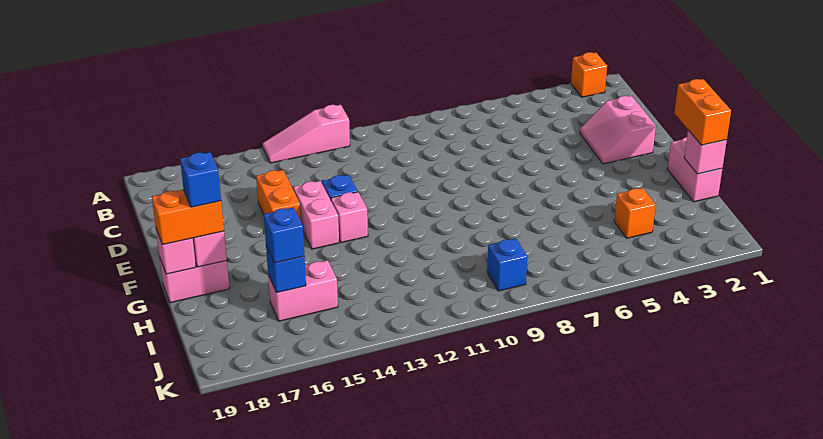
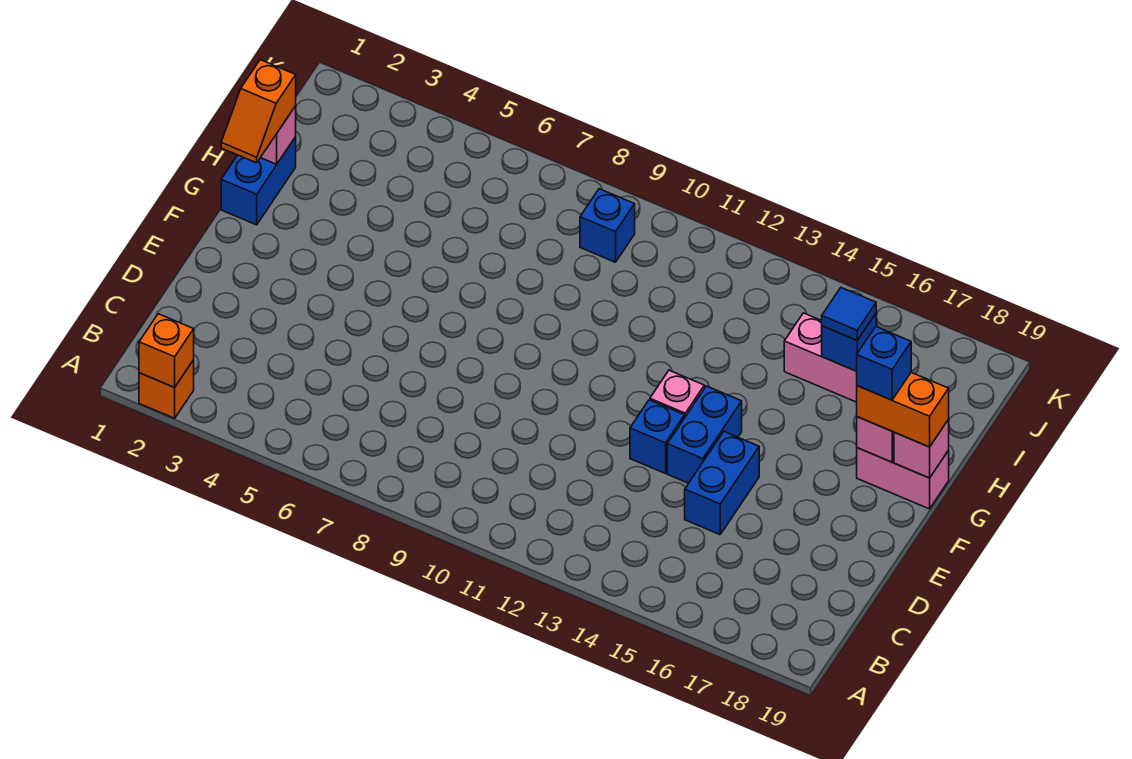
pink slope A12:A14 level 1 top 12 -> none
pink slope D2:E3 level 1 top 2 -> none
orange brick D15:E15 level 1 -> blue brick D15:E15 level 1
pink brick E14:F14 level 1 -> blue brick E14:F14 level 1
pink brick G1:H1 level 1 -> blue brick G1:H1 level 1
orange brick G1:H1 level 3 -> orange slope G1:H1 level 3 top H
orange brick I4 level 1 -> orange brick A2 level 2
blue brick I16 level 3 -> blue tile I16 level 3

